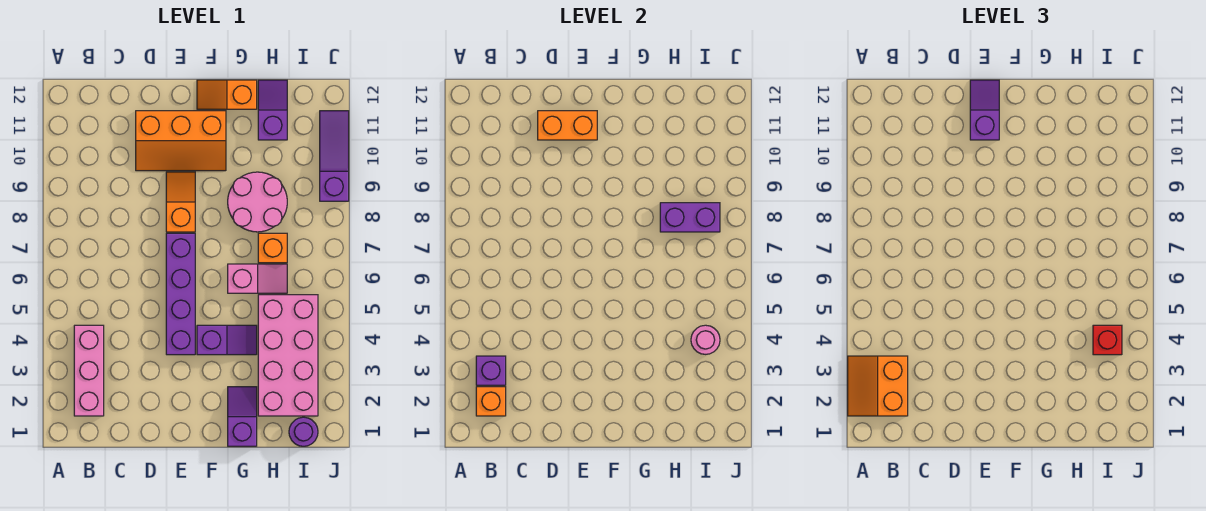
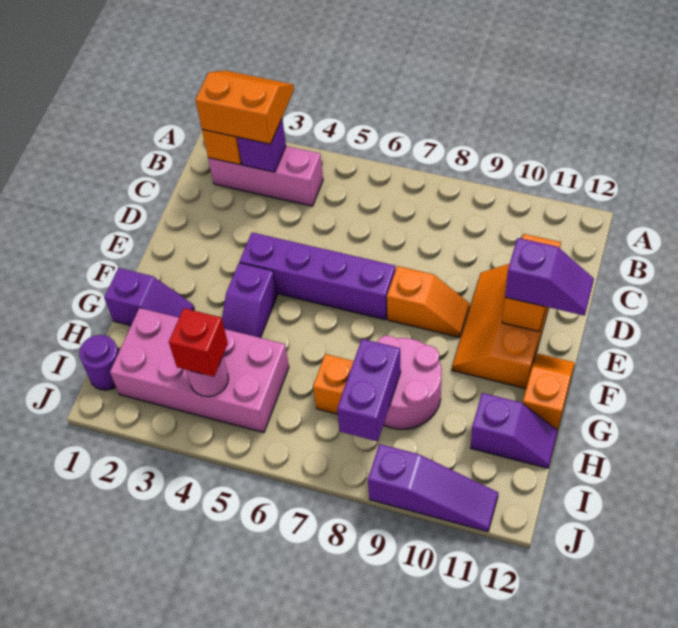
pink slope G6:H6 level 1 top G -> none

